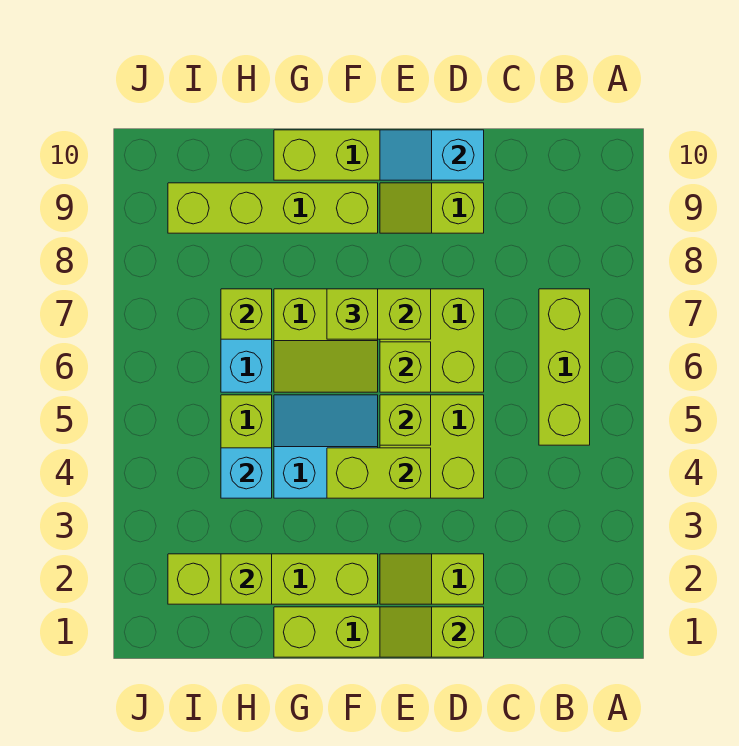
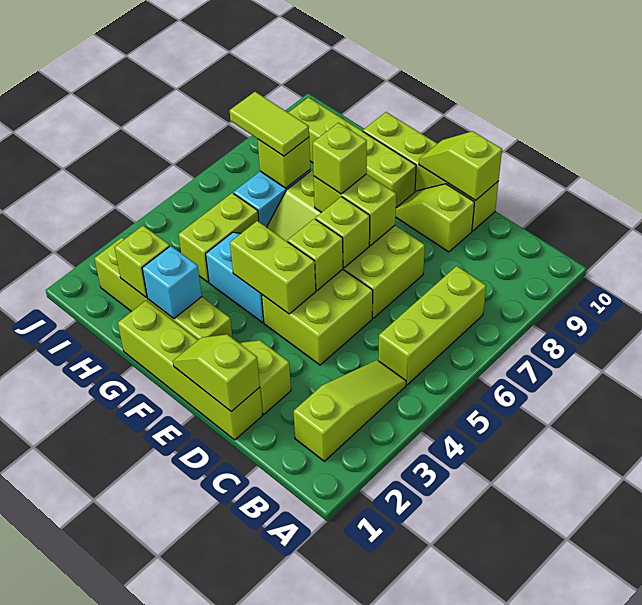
none -> lime slope B2:B4 level 1 top 2
cyan slope D10:E10 level 2 top D -> lime slope D10:E10 level 2 top D
cyan brick H4 level 2 -> cyan brick G2 level 2
none -> lime tile H7:I7 level 3

